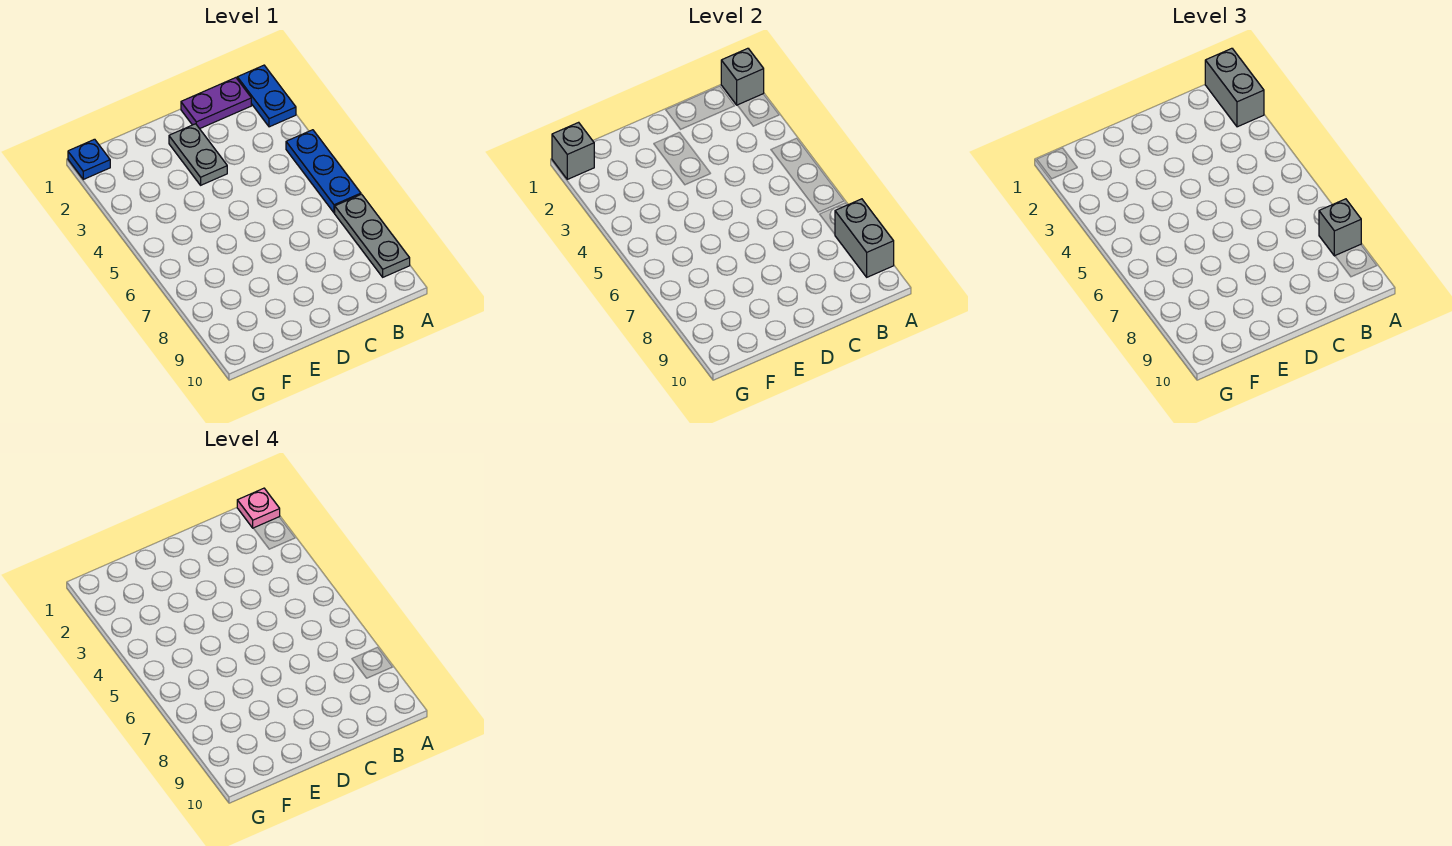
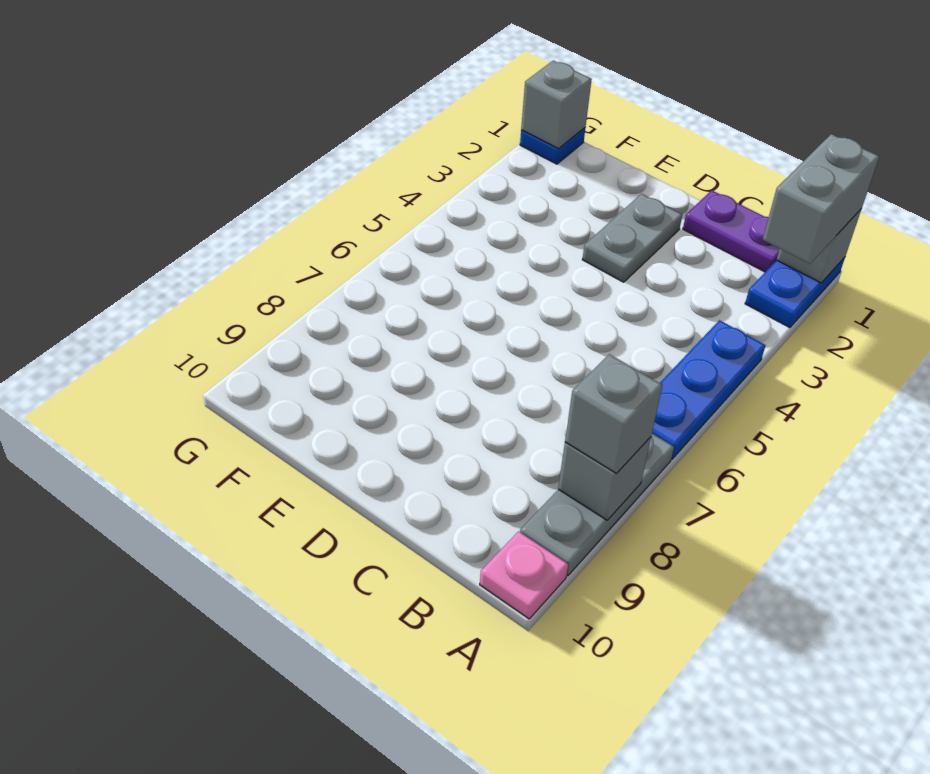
pink plate A1 level 4 -> pink plate A10 level 1
grey brick A8:A9 level 2 -> grey brick A8 level 2

